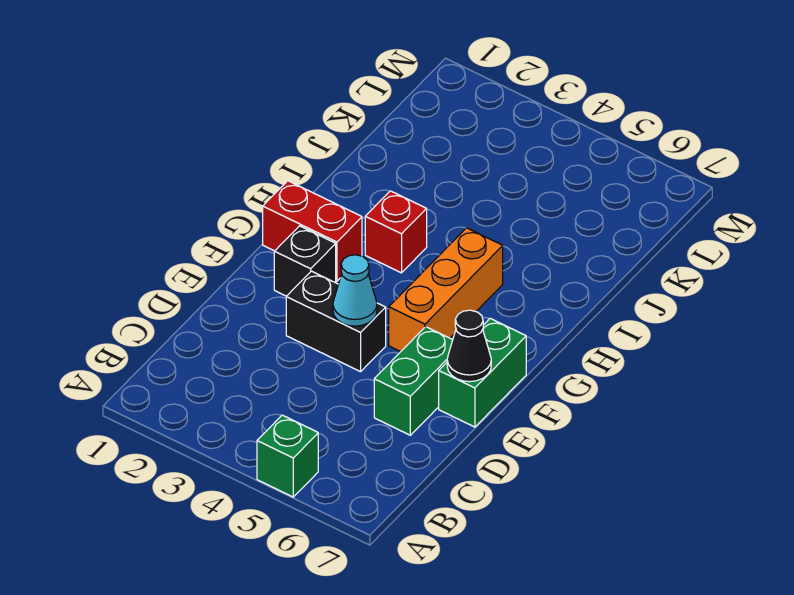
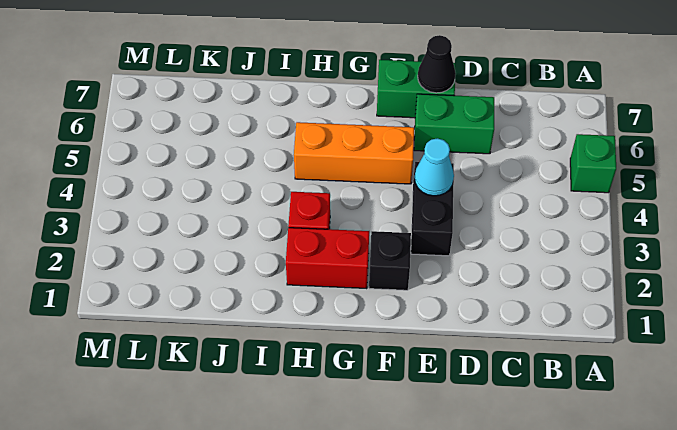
red brick G1:G2 level 1 -> red brick G2:H2 level 1

